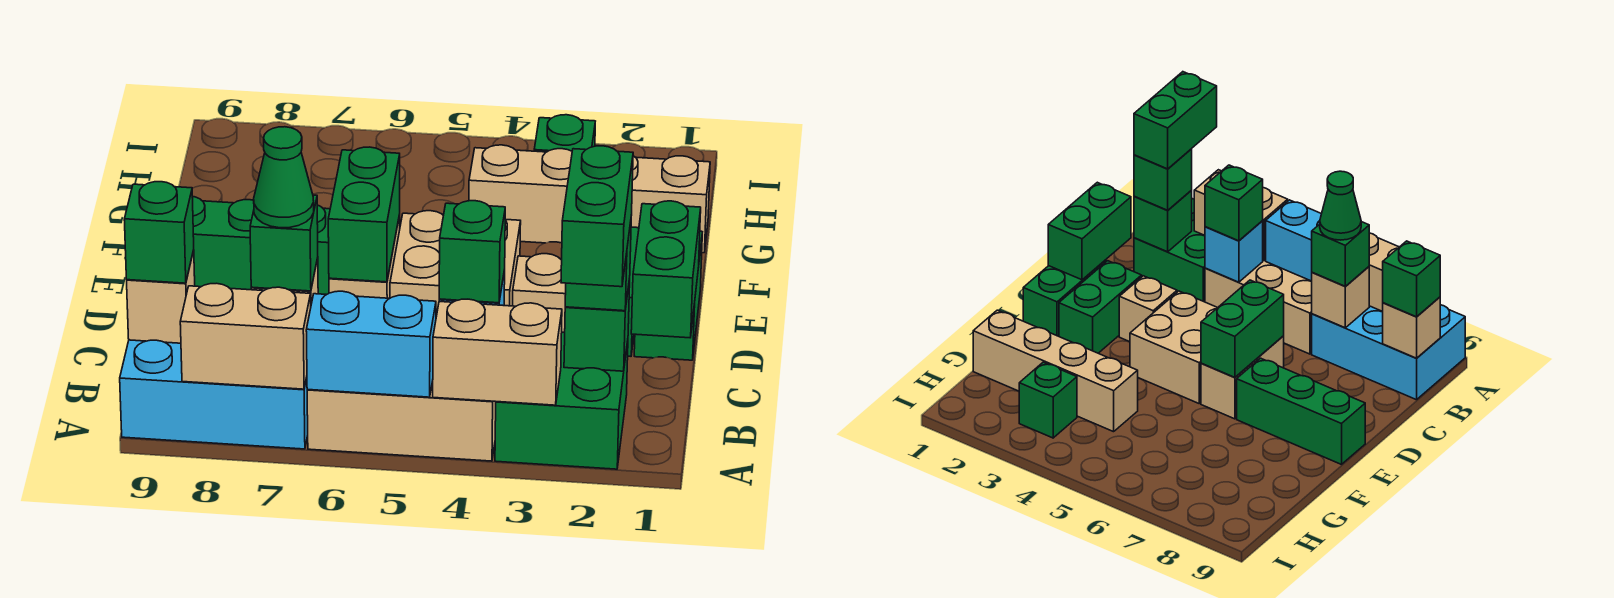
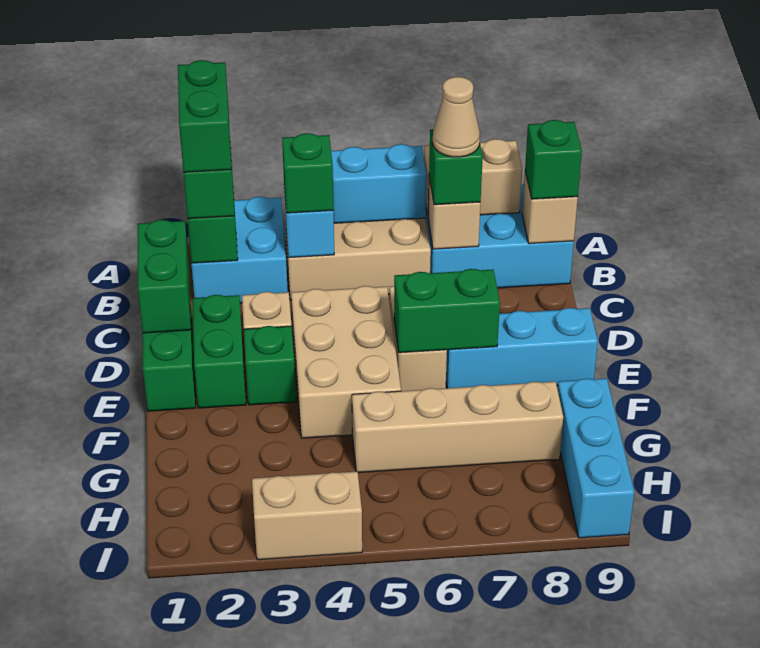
green brick A2:B3 level 1 -> cyan brick A2:B3 level 1
tan brick A3:A4 level 2 -> tan brick I3:I4 level 1
green cone B7 level 4 -> tan cone B7 level 4
tan brick D4:E5 level 1 -> tan brick D4:F5 level 1
green brick D6:E6 level 2 -> green brick E6:E7 level 2
green brick E7:E9 level 1 -> cyan brick E7:E9 level 1
tan brick G1:G4 level 1 -> tan brick G5:G8 level 1
none -> cyan brick G9:I9 level 1
green brick H3 level 1 -> green brick E3 level 1

